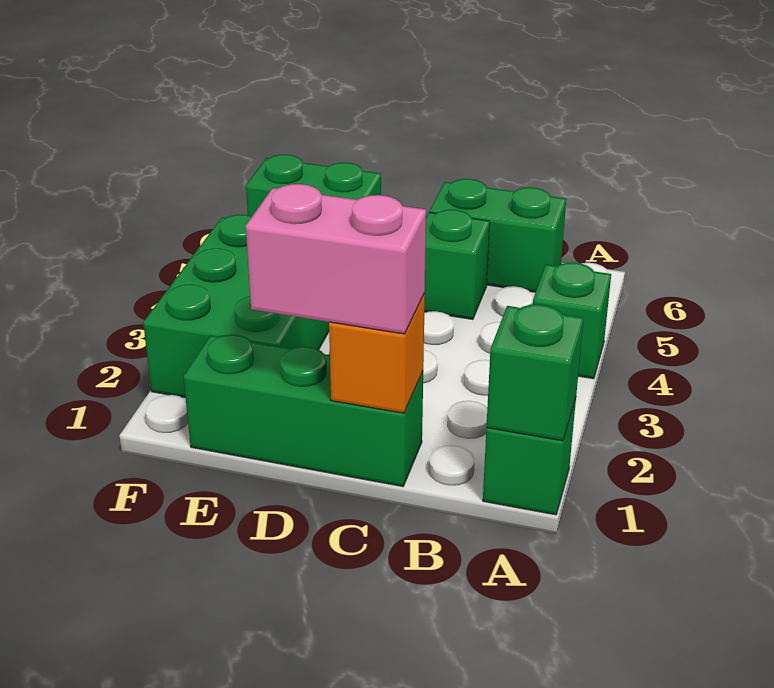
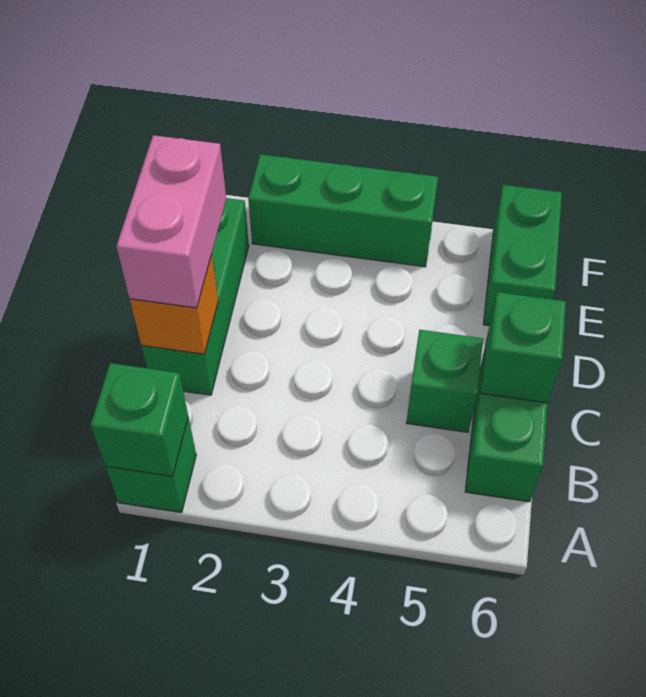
green brick A4 level 1 -> green brick C6 level 2
green brick E2:F4 level 1 -> green brick F2:F4 level 1

